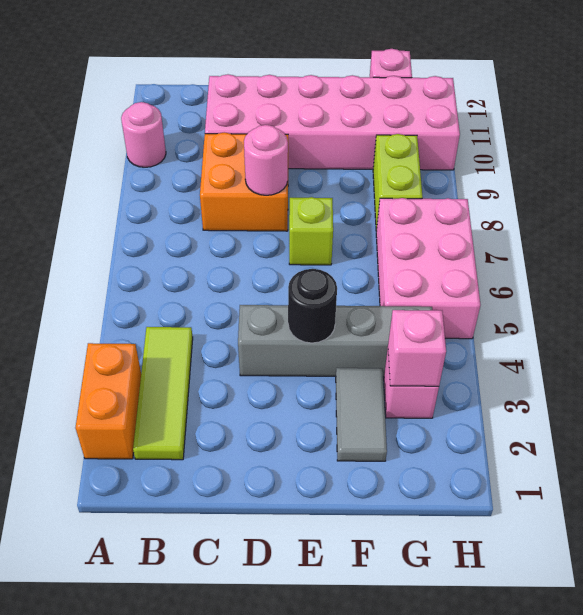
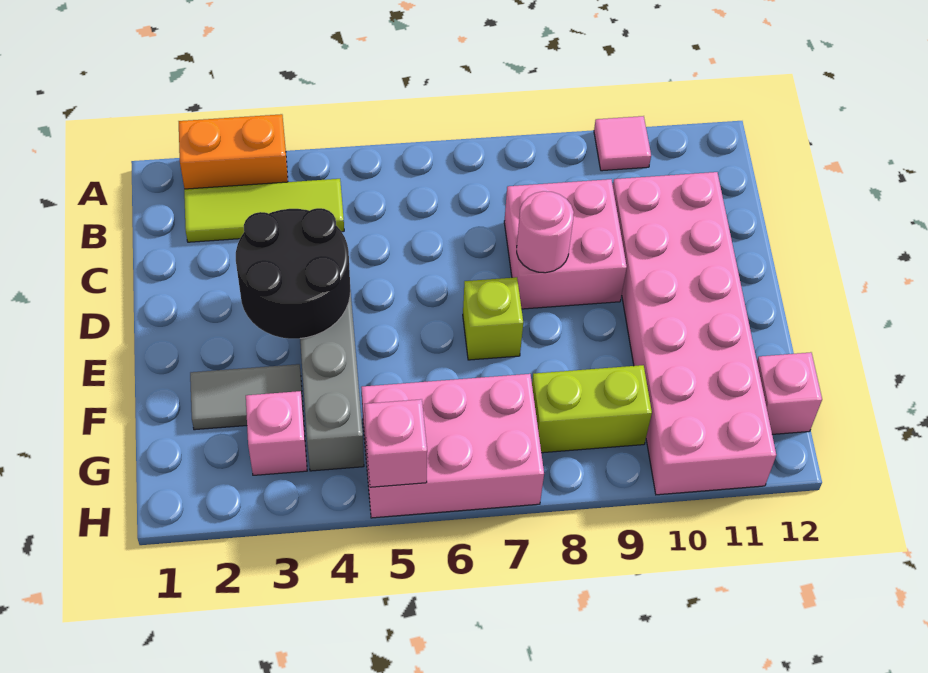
pink round brick A10 level 1 -> pink tile A10 level 1
orange brick C8:D9 level 1 -> pink brick C8:D9 level 1
black round brick E4 level 2 -> black round brick D3:E4 level 2
pink brick G3 level 2 -> pink brick H5 level 2

